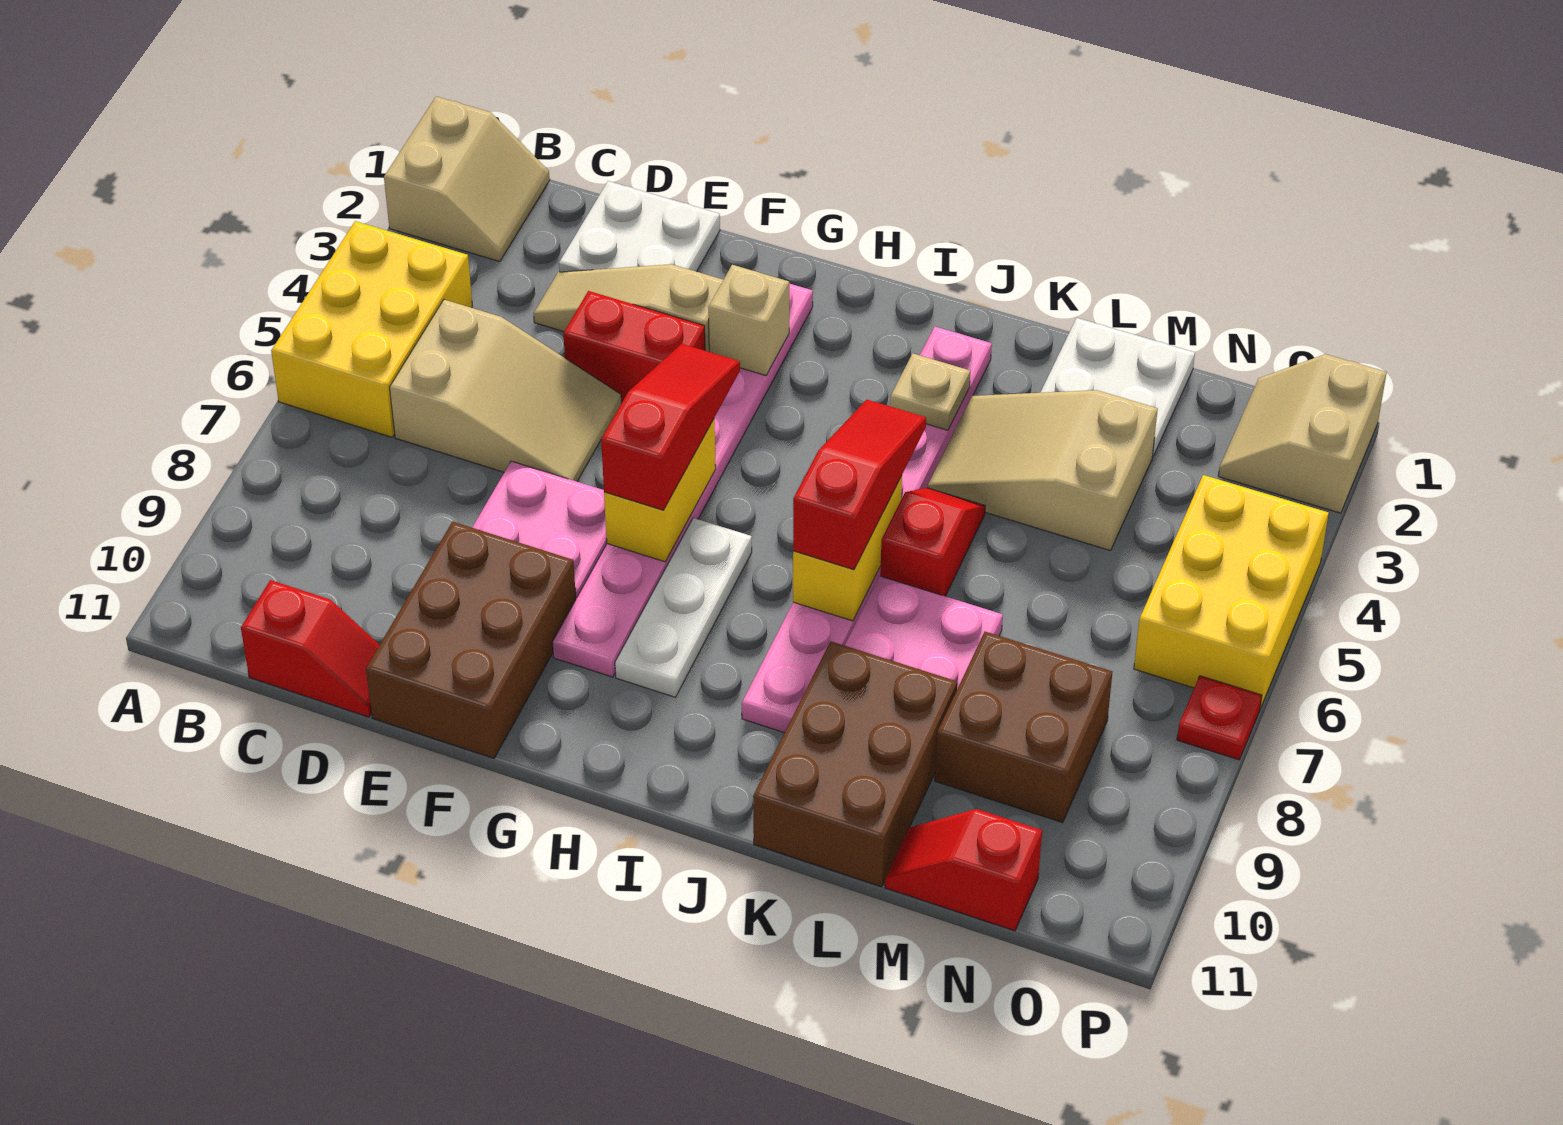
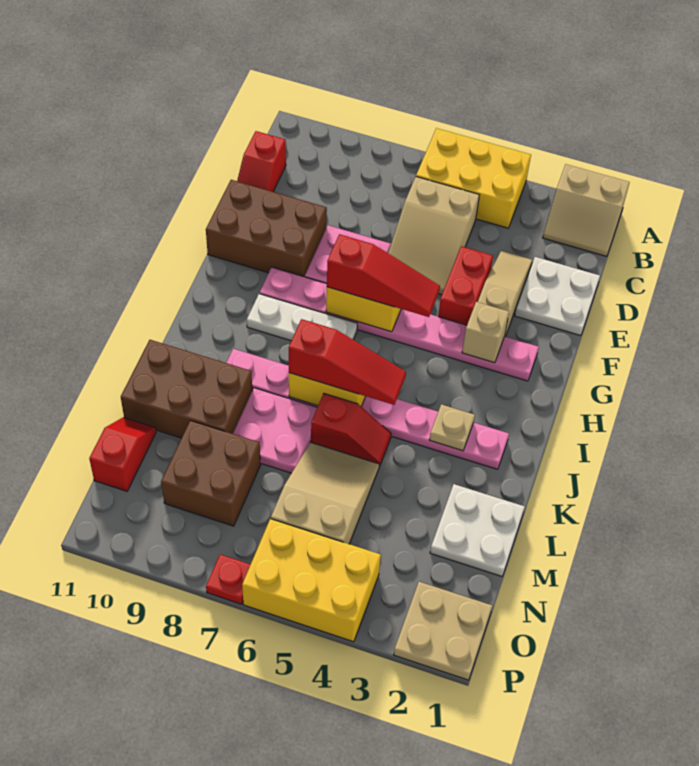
tan slope K3:M4 level 1 top M -> tan slope L5:N6 level 1 top N
tan slope O1:P2 level 1 top P -> tan plate O1:P2 level 1

